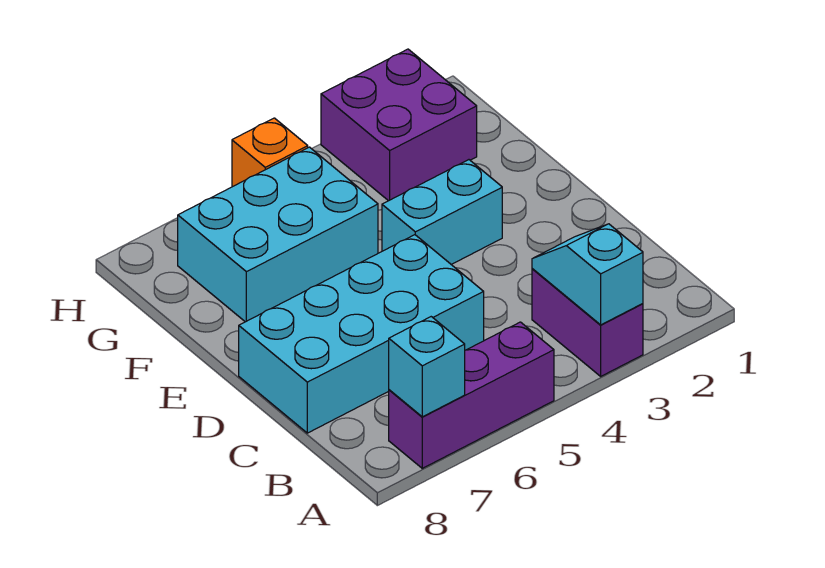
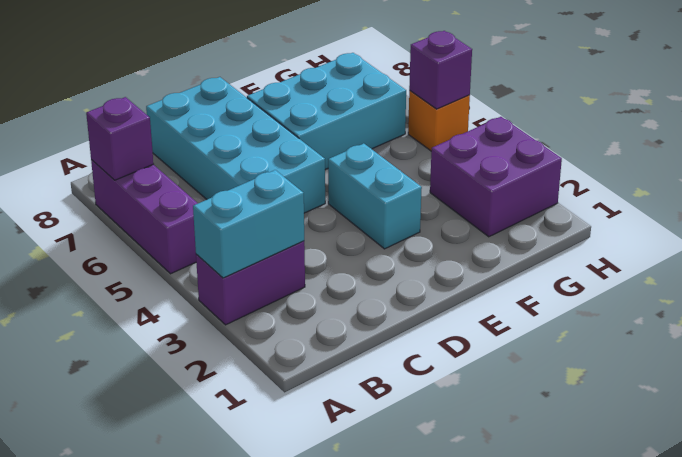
cyan slope A3:B3 level 2 top A -> cyan brick A3:B3 level 2
cyan brick A7 level 2 -> purple brick A7 level 2
cyan brick F5:G7 level 1 -> cyan brick E6:G7 level 1
none -> purple brick H5 level 2

